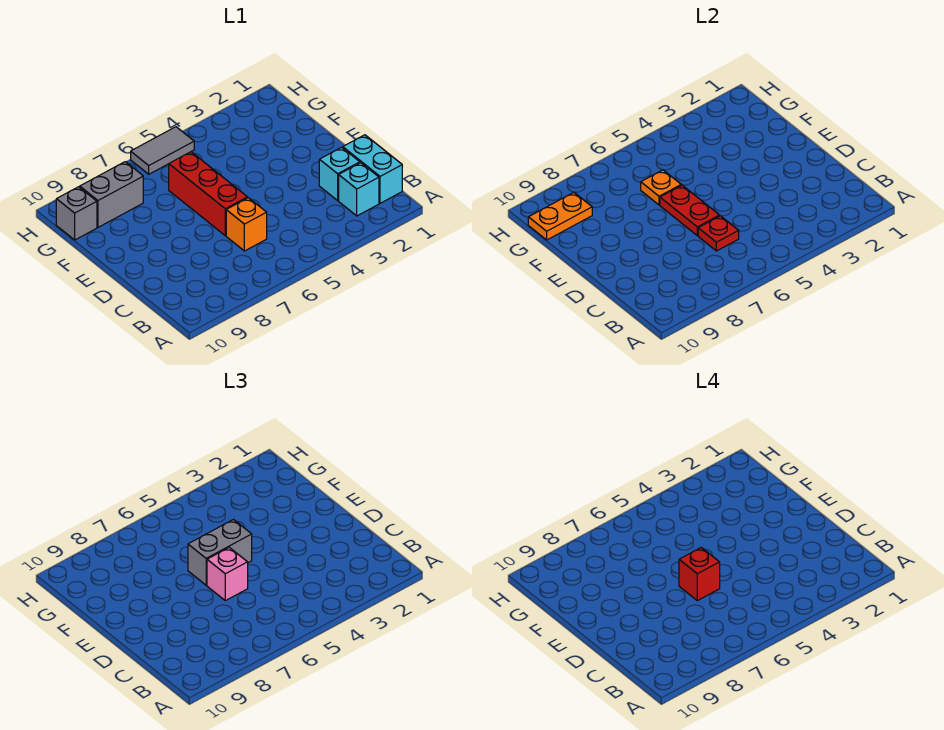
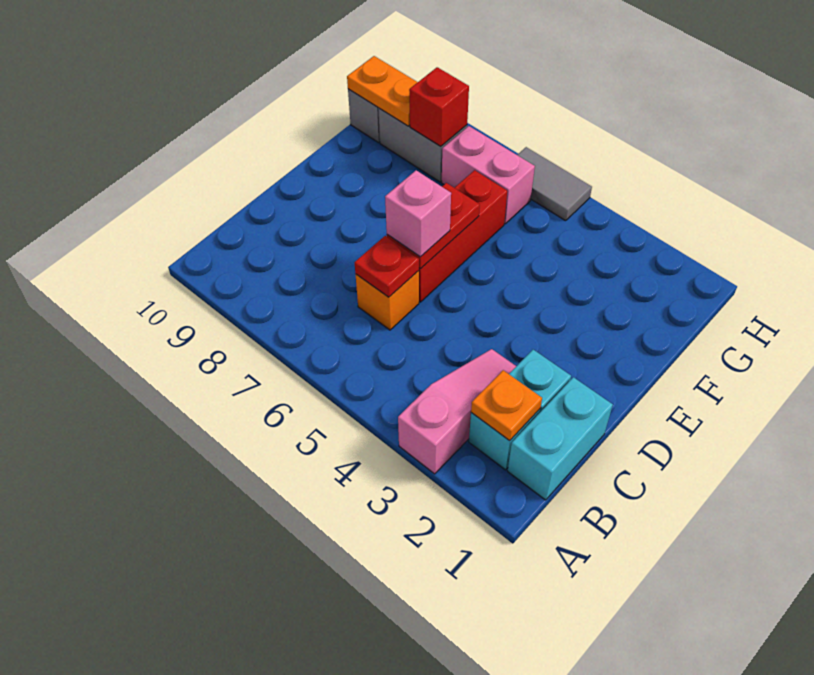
none -> pink slope A3:C3 level 1 top A
red brick D6 level 4 -> red brick G8 level 2
grey brick E5:E6 level 3 -> none
orange plate F6 level 2 -> orange plate B2 level 2
none -> pink brick G6:G7 level 1

